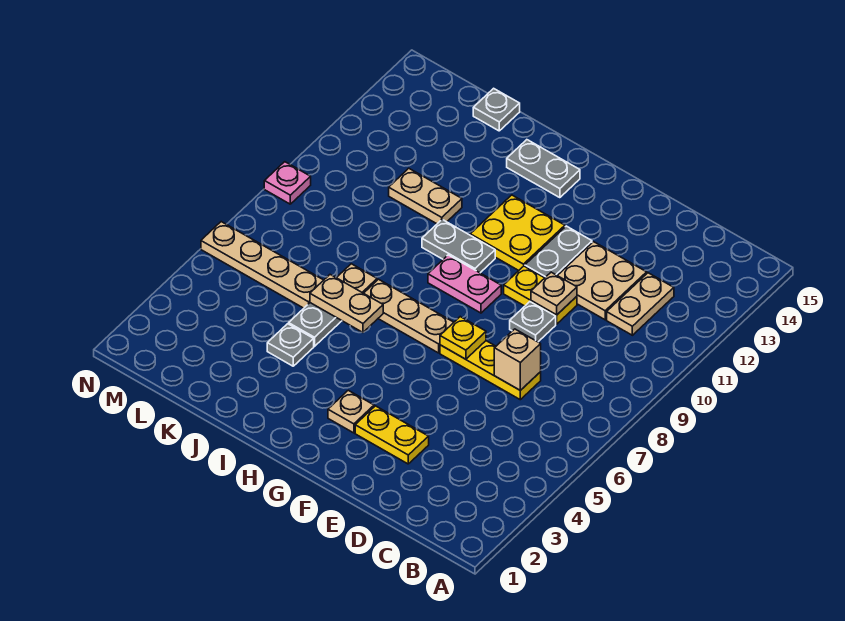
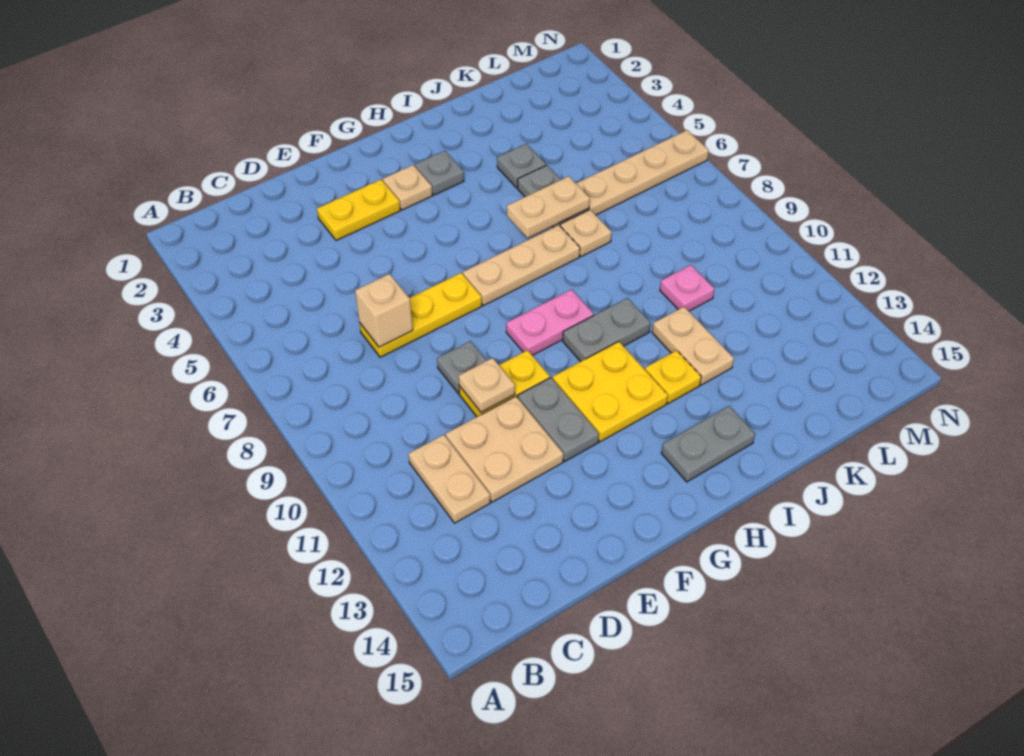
yellow plate F7 level 2 -> yellow plate I12 level 1
tan plate J11:K11 level 1 -> tan plate J11:J12 level 1
grey plate K15 level 1 -> grey plate H3 level 1
pink plate N9 level 1 -> pink plate K10 level 1

